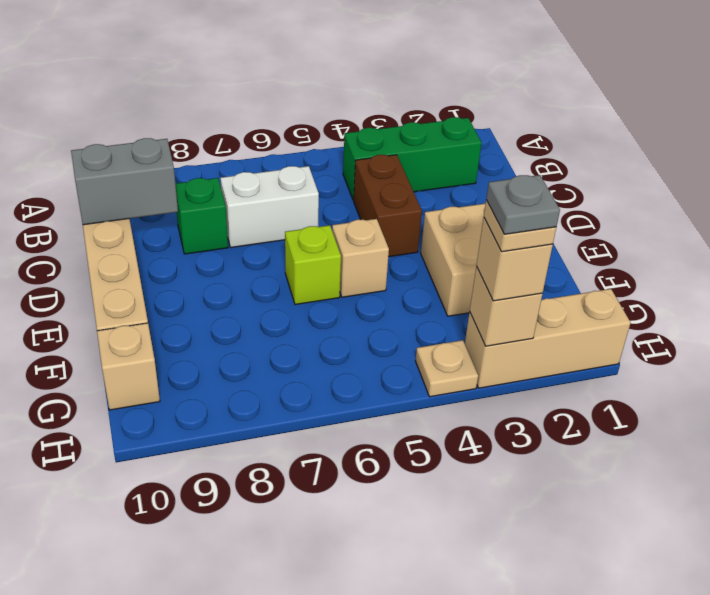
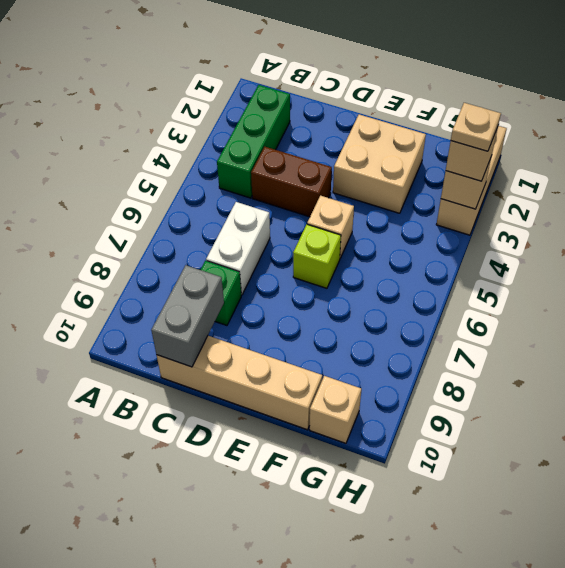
grey plate H3 level 5 -> none
tan plate H4 level 1 -> none

